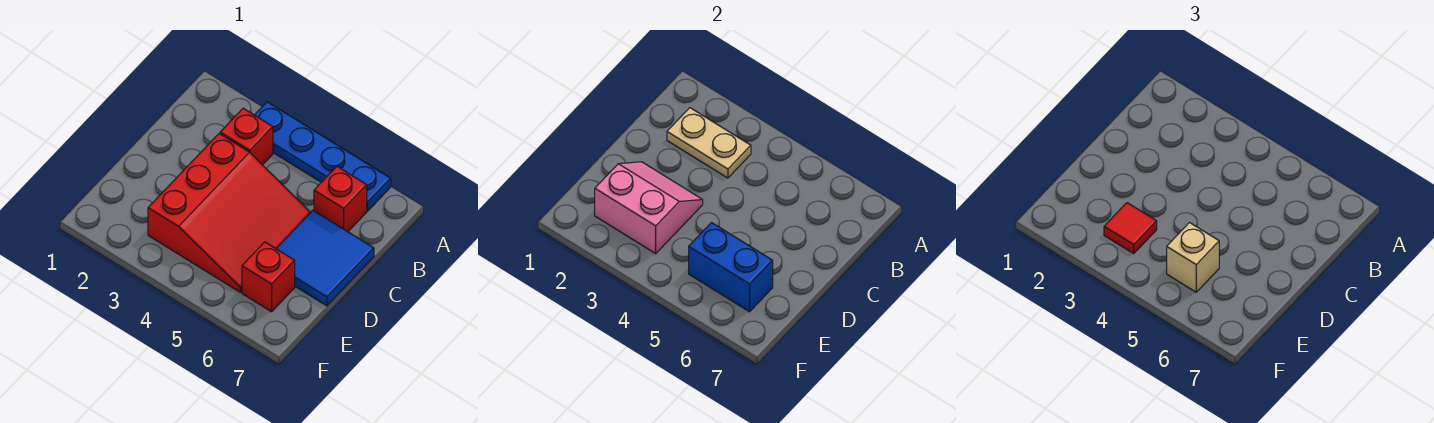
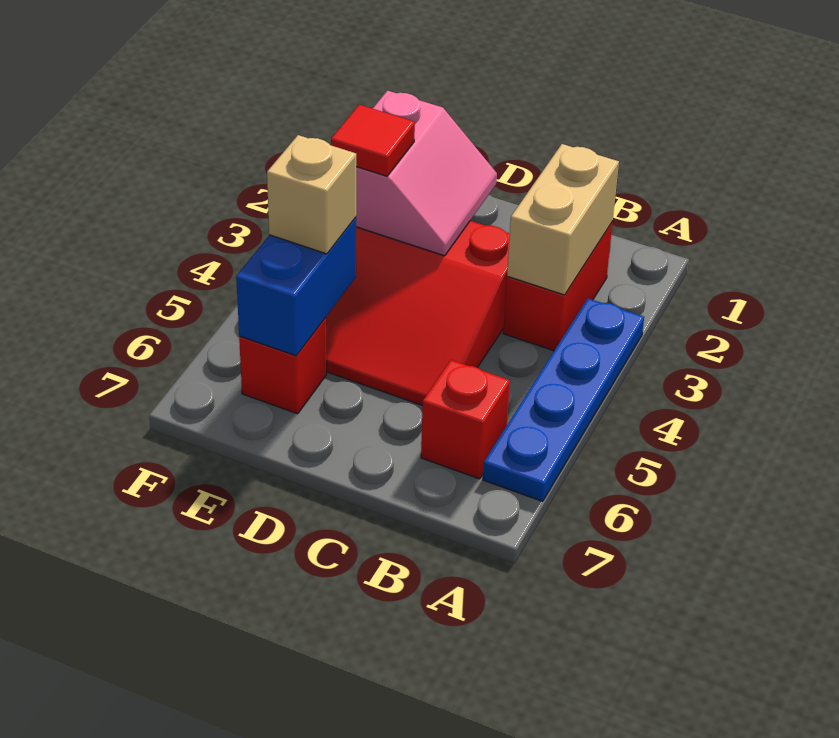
tan plate B2:B3 level 2 -> tan brick B2:B3 level 2
red brick B3 level 1 -> red brick B2:B3 level 1
blue tile C6:D7 level 1 -> none

